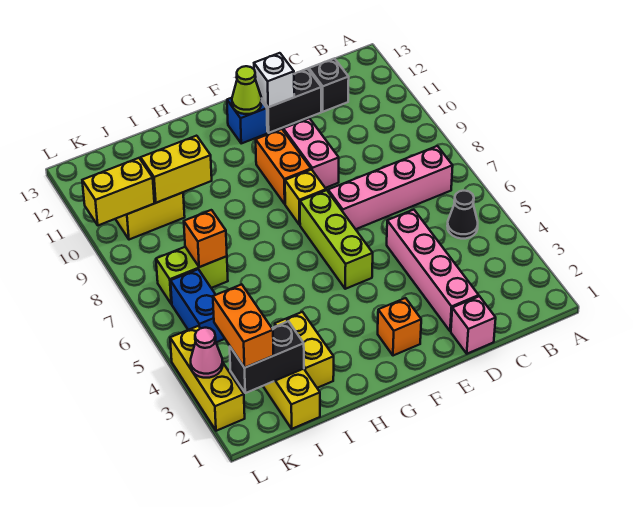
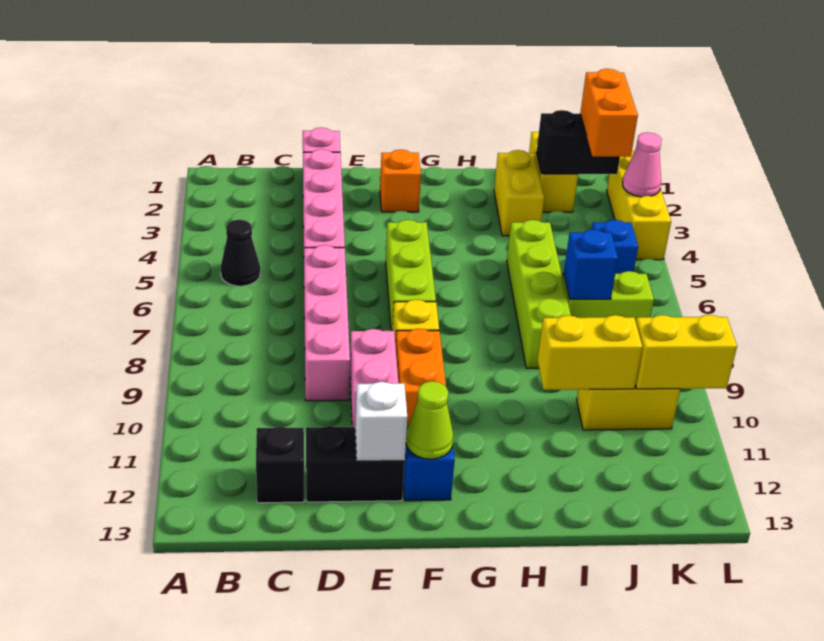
pink brick B7:E7 level 1 -> pink brick D6:D9 level 1
none -> lime brick I5:I8 level 1
orange brick J7 level 2 -> blue brick J7 level 2
blue brick K5:K6 level 1 -> blue brick K5 level 1

